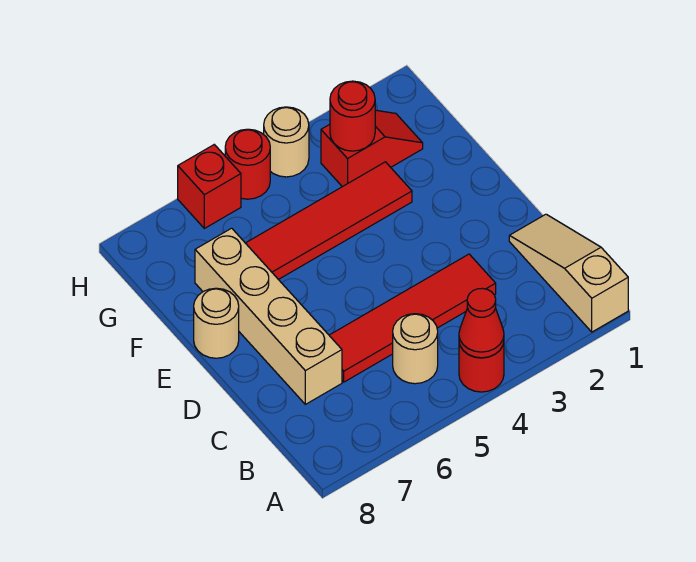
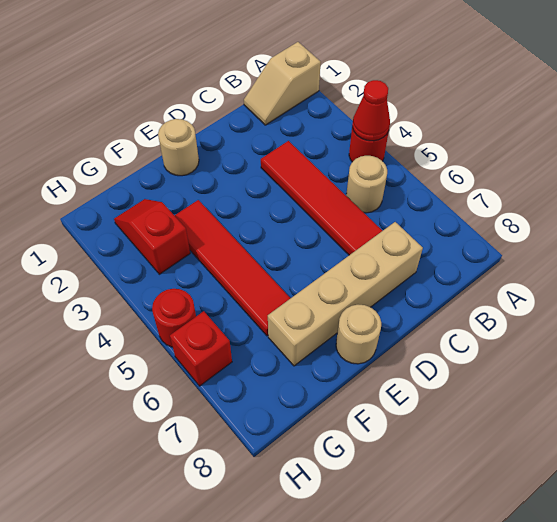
tan slope A1:C1 level 1 top A -> tan slope A1:B1 level 1 top A
red round brick G3 level 2 -> none
tan round brick H4 level 1 -> tan round brick E1 level 1

